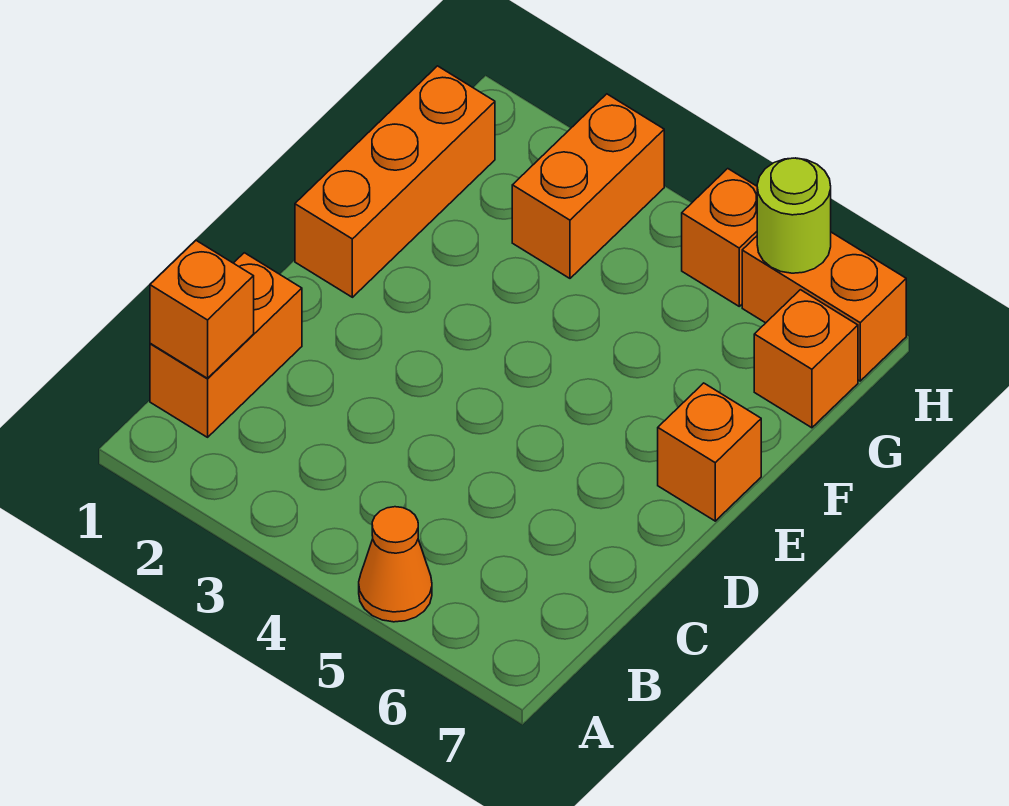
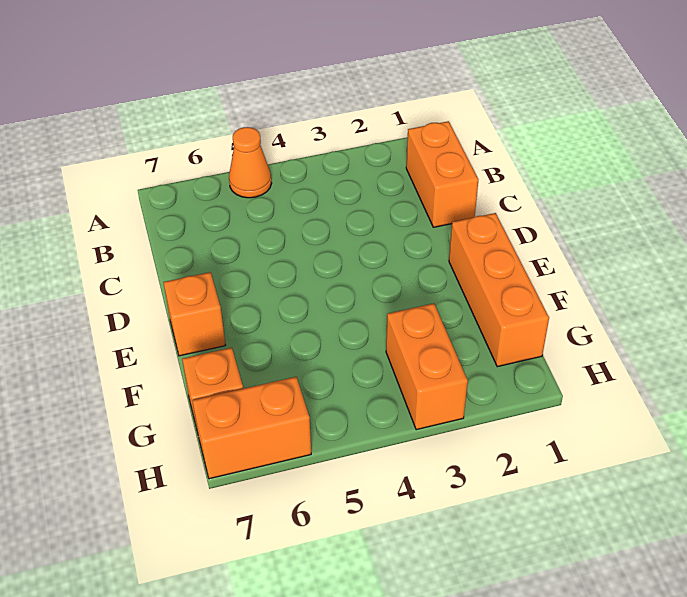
orange brick B1 level 2 -> none
orange brick H5 level 1 -> none
lime round brick H6 level 2 -> none

